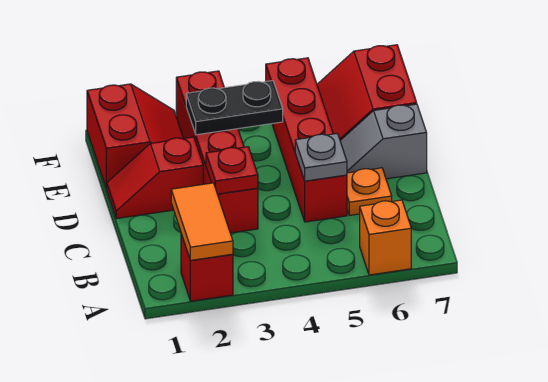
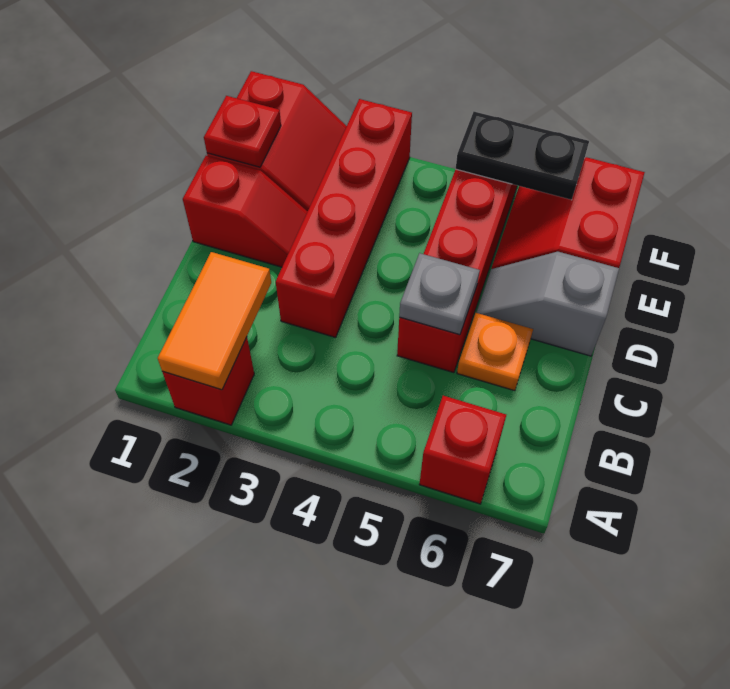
orange brick A6 level 1 -> red brick A6 level 1
red plate C3 level 2 -> red plate E1 level 2
red slope D1:D2 level 1 top 2 -> red slope D1:D2 level 1 top 1
black plate E3:E4 level 2 -> black plate F5:F6 level 2

